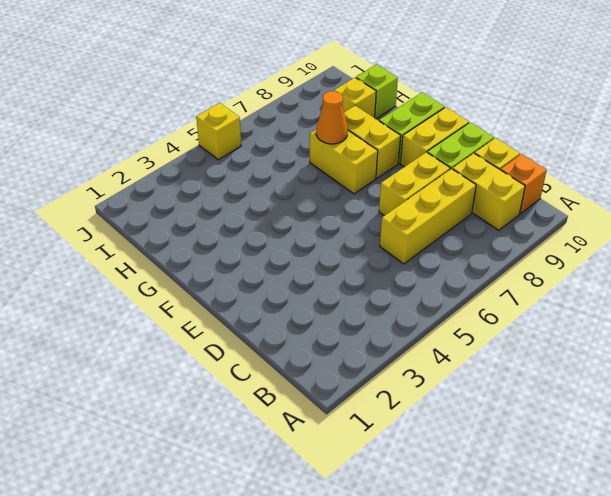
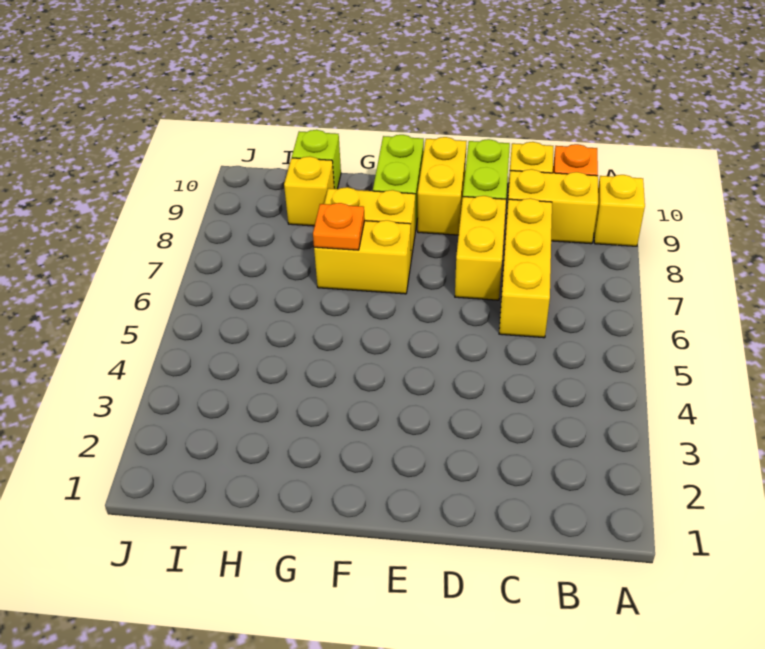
orange cone G7 level 2 -> orange plate G7 level 2
yellow brick J5 level 1 -> yellow brick A9 level 1

